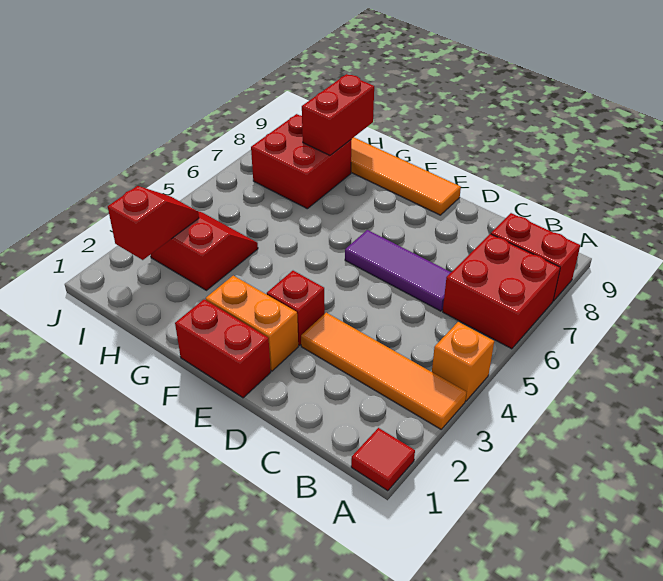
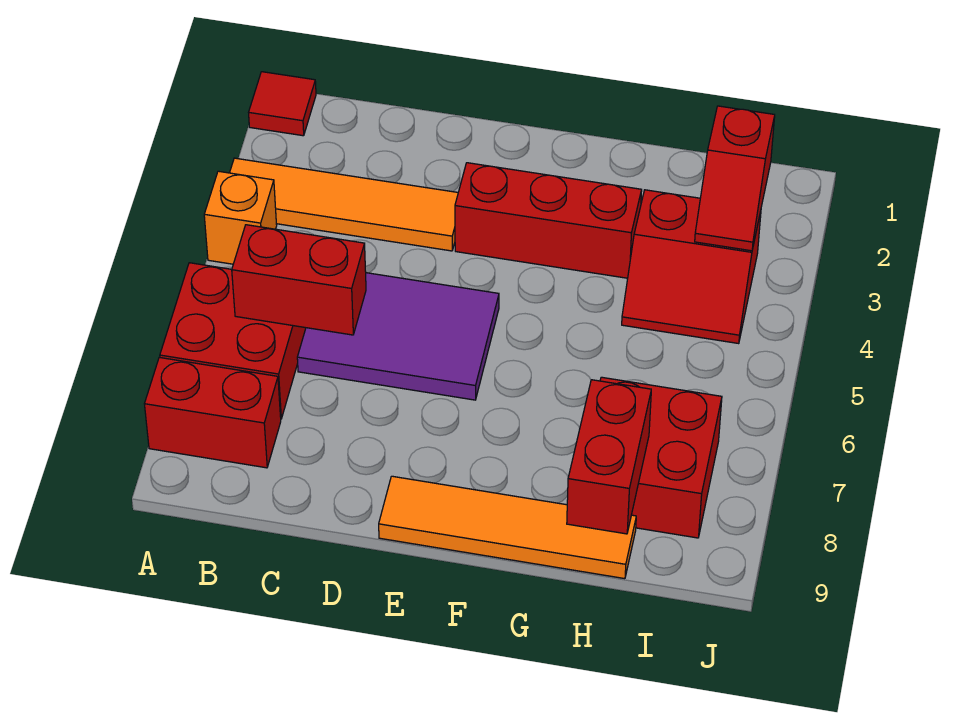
purple tile C6:E6 level 1 -> purple tile C5:E6 level 1
red brick E1:F1 level 1 -> red brick B6:C6 level 2
orange brick E2:F2 level 1 -> none
red brick E3 level 1 -> red brick E3:G3 level 1

